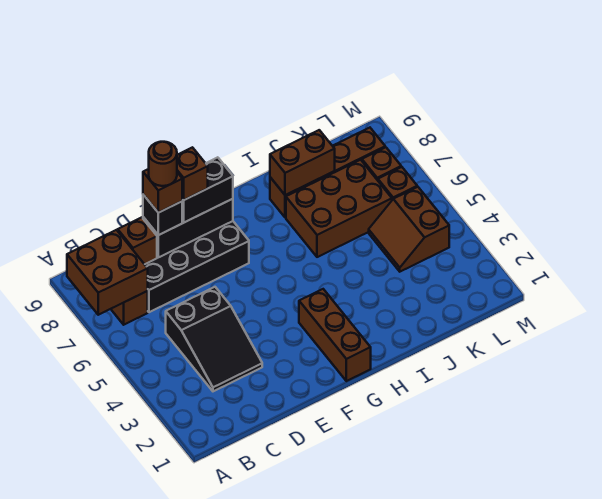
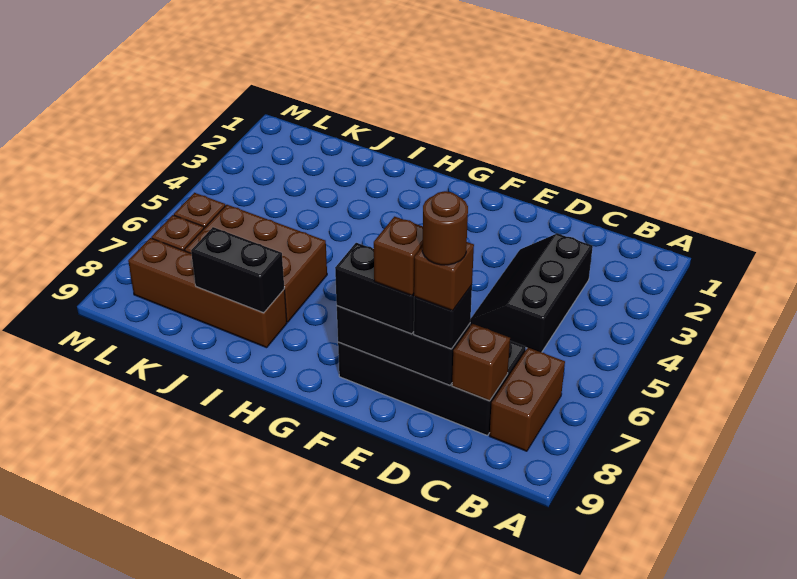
brown brick A7:B8 level 2 -> none
black slope C3:D5 level 1 top 5 -> black slope C3:D5 level 1 top C
brown brick G1:G3 level 1 -> none
brown brick I8:J8 level 2 -> black brick I8:J8 level 2
brown slope K4:L5 level 1 top L -> none

